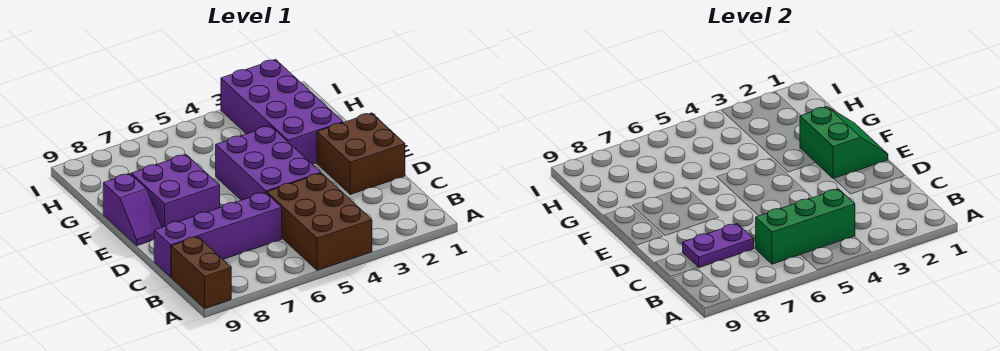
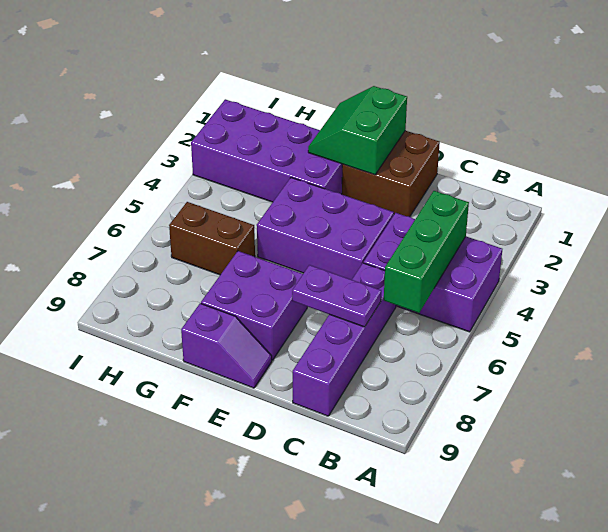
brown brick A4:C5 level 1 -> purple brick A4:C5 level 1
brown brick A9:B9 level 1 -> brown brick G6:H6 level 1
purple plate C7:C8 level 2 -> purple plate C7:D7 level 2
green slope E1:F2 level 2 top 2 -> green slope E1:F2 level 2 top E

